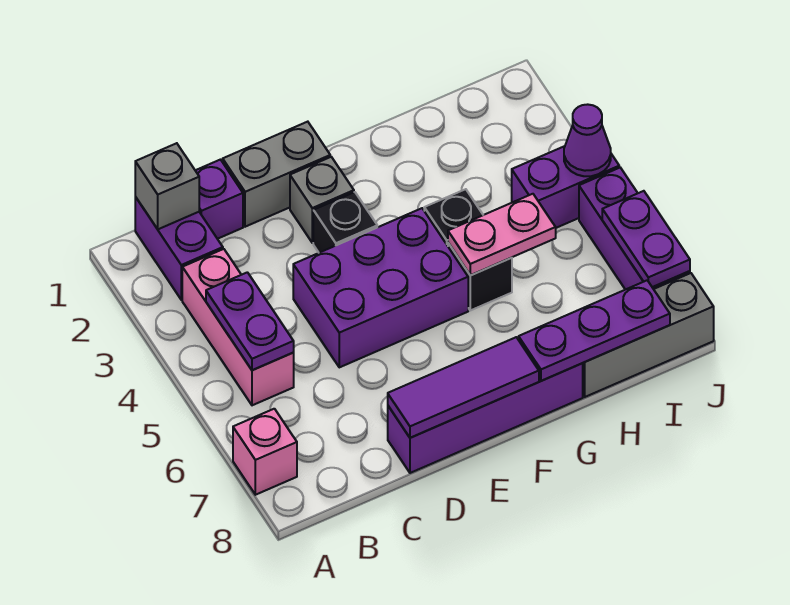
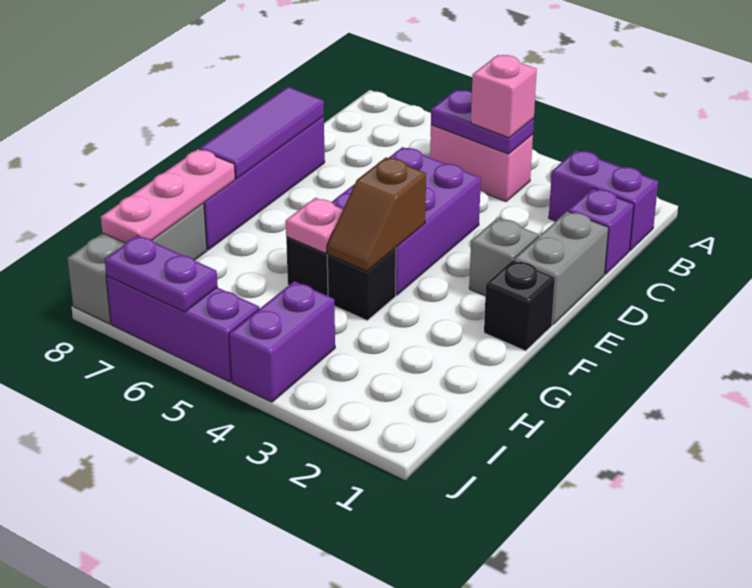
pink brick A7 level 1 -> pink brick B4 level 3
grey brick B1 level 2 -> none
pink brick B3:B5 level 1 -> pink brick B4:B5 level 1
black brick E3 level 1 -> black brick F1 level 1
none -> brown slope F4:G4 level 2 top F
pink plate G5:H5 level 2 -> pink plate G5 level 2
purple plate G8:I8 level 2 -> pink plate G8:I8 level 2
purple cone J4 level 2 -> none

